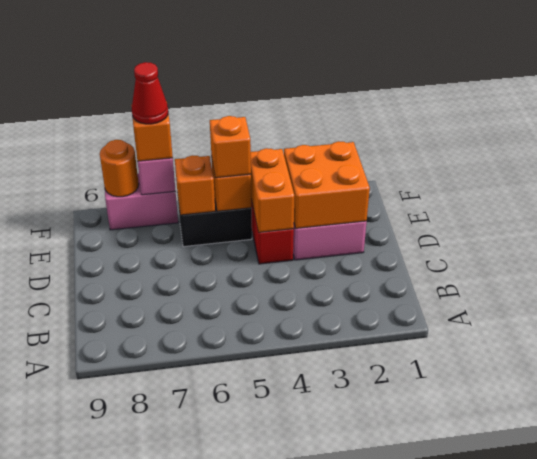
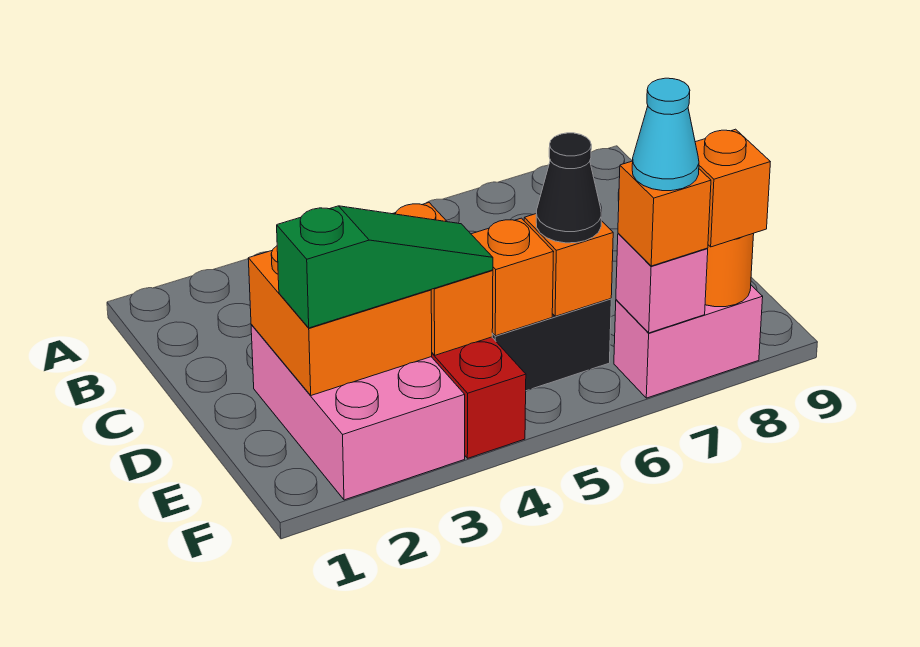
none -> green slope E2:E4 level 3 top 2
orange brick E5 level 3 -> orange brick F8 level 3
none -> black cone E6 level 3
red cone F7 level 4 -> cyan cone F7 level 4

